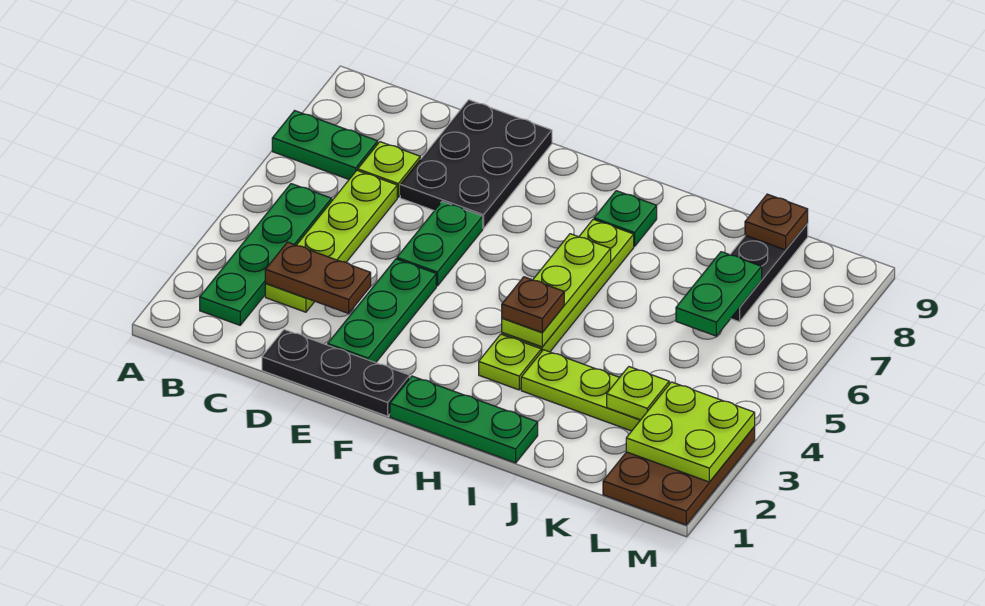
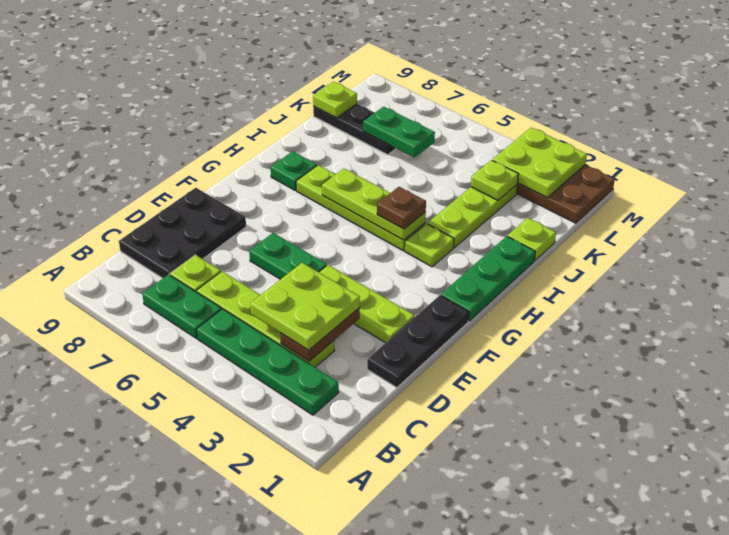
green plate A7:B7 level 1 -> green plate B6:B7 level 1
none -> lime plate C3:D4 level 3
black plate D7:E9 level 1 -> black plate C8:E9 level 1
green plate E2:E4 level 1 -> lime plate E2:E4 level 1
none -> lime plate J1 level 1
brown plate K9 level 2 -> lime plate K9 level 2

